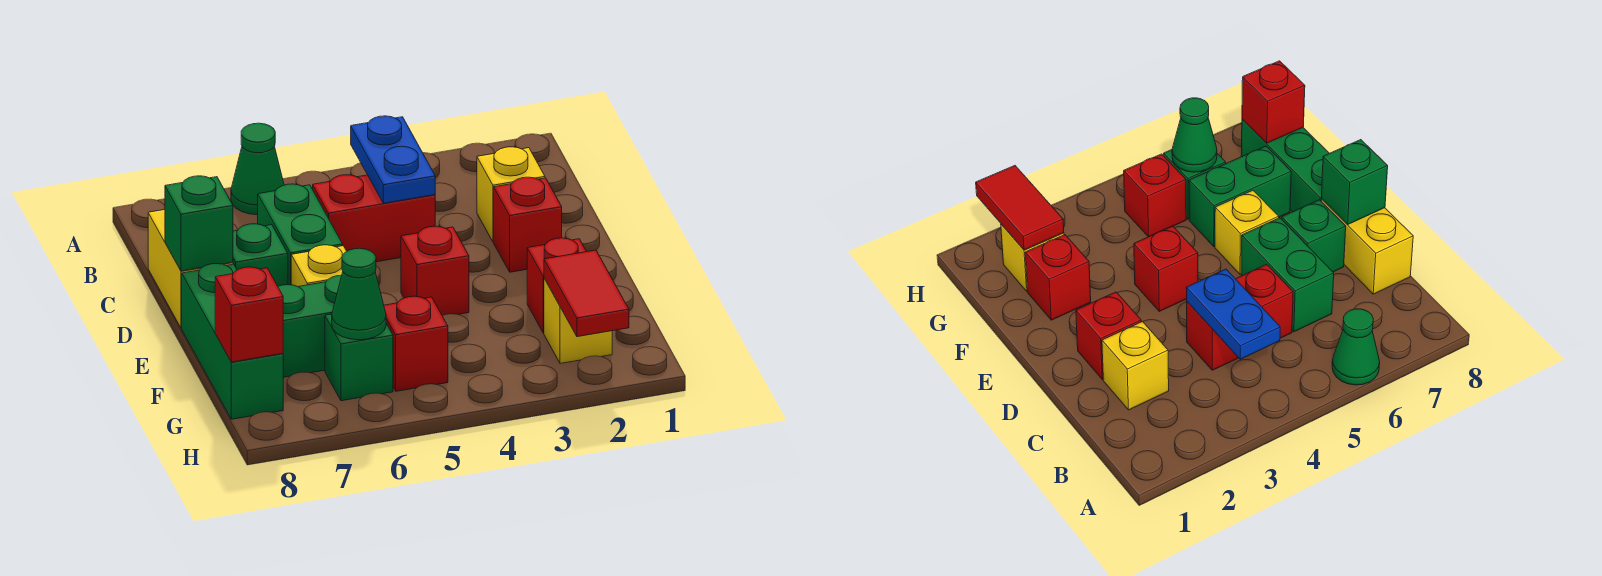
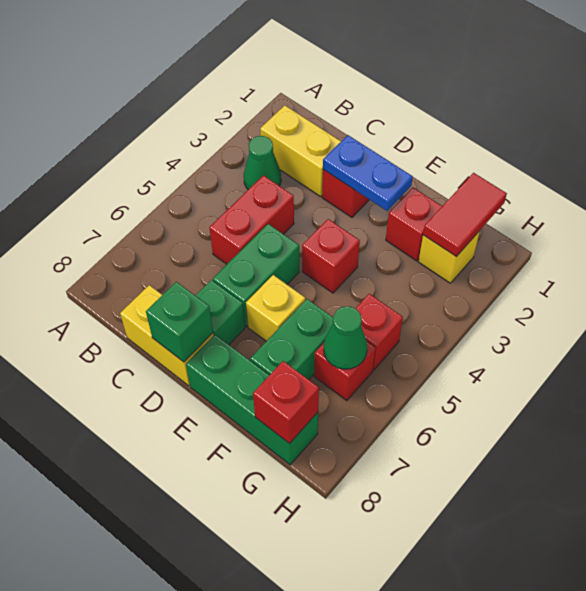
green cone A6 level 1 -> green cone B3 level 1
blue plate B4:C4 level 2 -> blue plate D2:E2 level 2
yellow brick C2 level 1 -> yellow brick B2:C2 level 1
green brick C6:D6 level 1 -> green brick D5:D6 level 1
red tile G2:H2 level 2 -> red tile G1:G2 level 2
green brick G6 level 1 -> red brick G6 level 1

